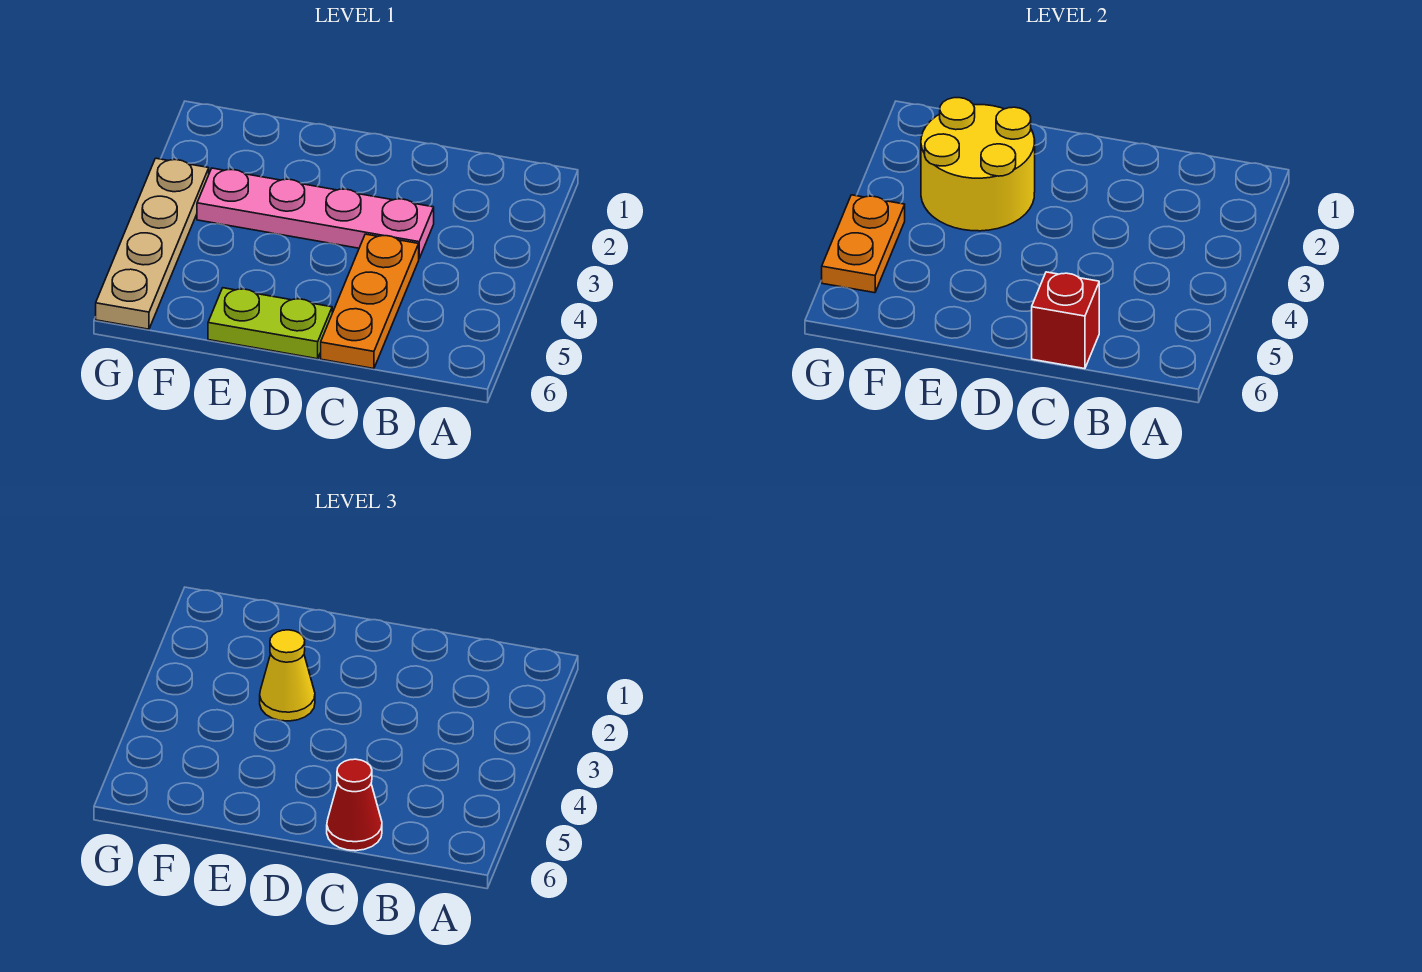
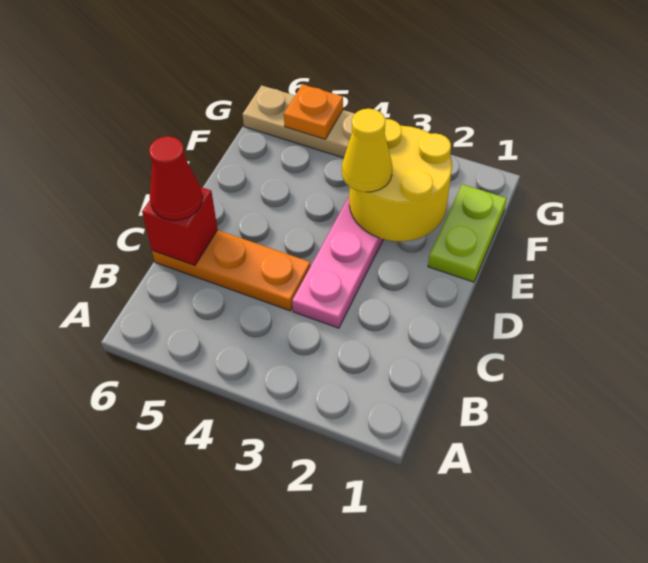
lime plate D6:E6 level 1 -> lime plate E1:F1 level 1
orange plate G4:G5 level 2 -> orange plate G5 level 2

